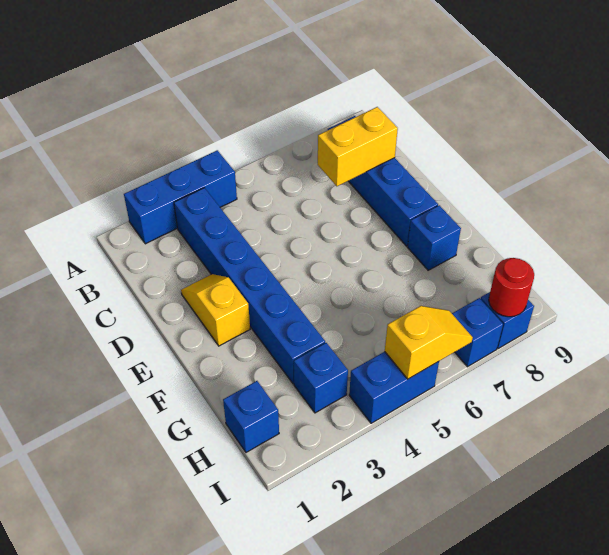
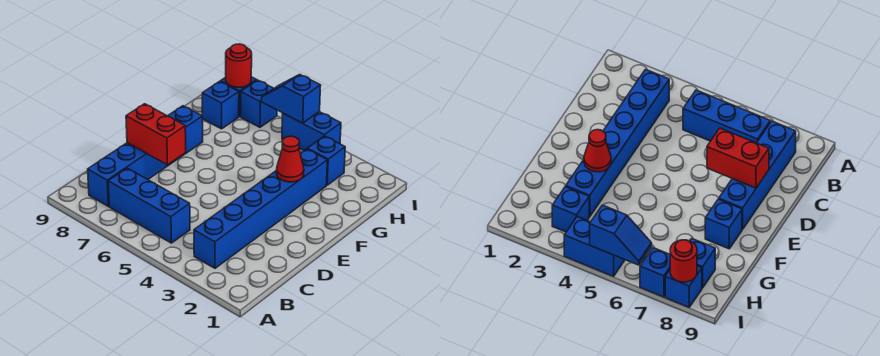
blue brick A2:A4 level 1 -> blue brick B5:B7 level 1
yellow brick C7:C8 level 2 -> none
yellow slope D2:E2 level 1 top E -> none
none -> red brick D7:D8 level 2
none -> red cone F3 level 2
blue brick H1 level 1 -> blue brick H8 level 1
yellow slope I5:I6 level 2 top 5 -> blue slope I5:I6 level 2 top 5

